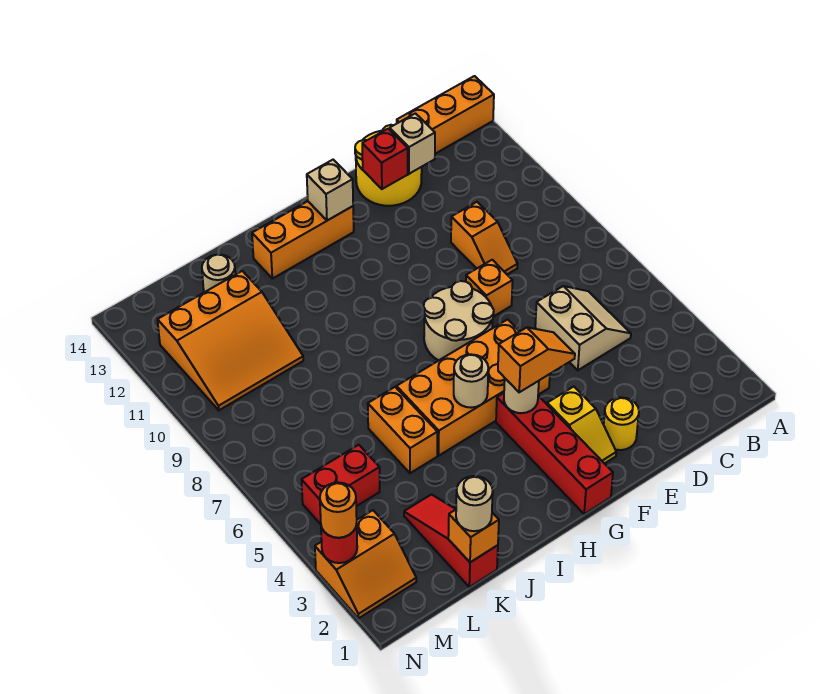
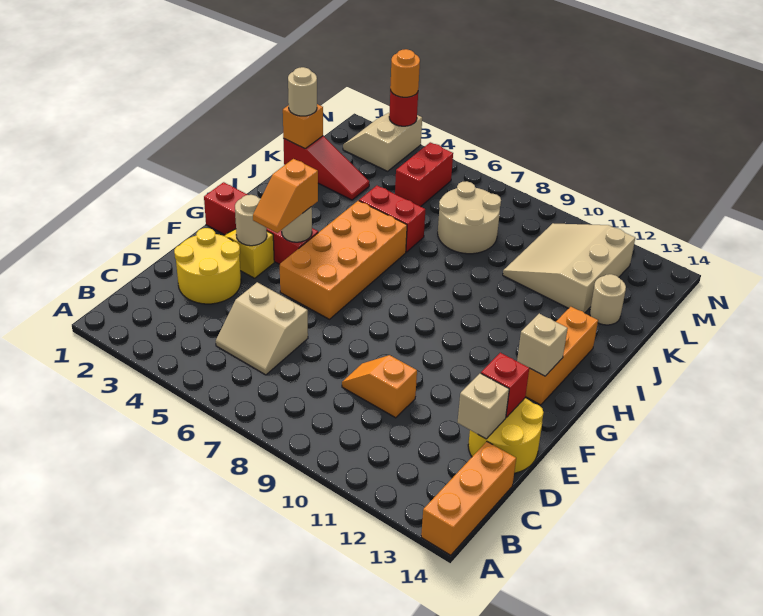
yellow round brick E2 level 1 -> yellow round brick D2:E3 level 1
orange brick E8 level 1 -> none
tan round brick F7:G8 level 1 -> tan round brick K7:L8 level 1
tan round brick H5 level 2 -> tan round brick F3 level 2
orange brick J5:J6 level 1 -> red brick J5:J6 level 1
orange slope K10:M12 level 1 top 12 -> tan slope K10:M12 level 1 top 12
orange slope M2:N3 level 1 top 3 -> tan slope M2:N3 level 1 top 3

